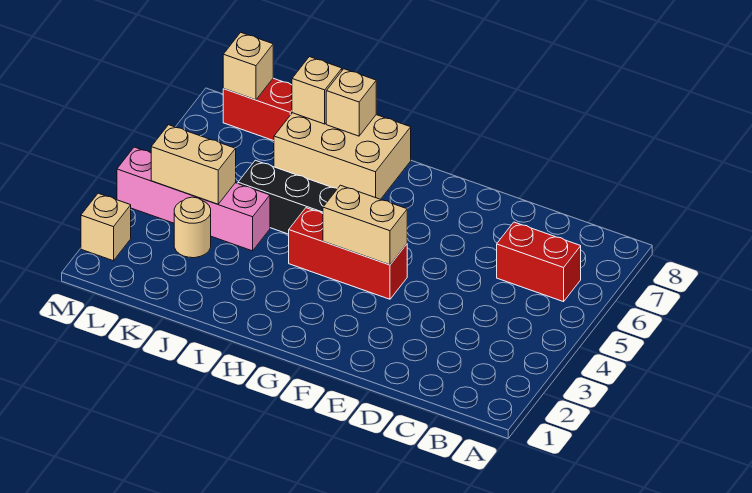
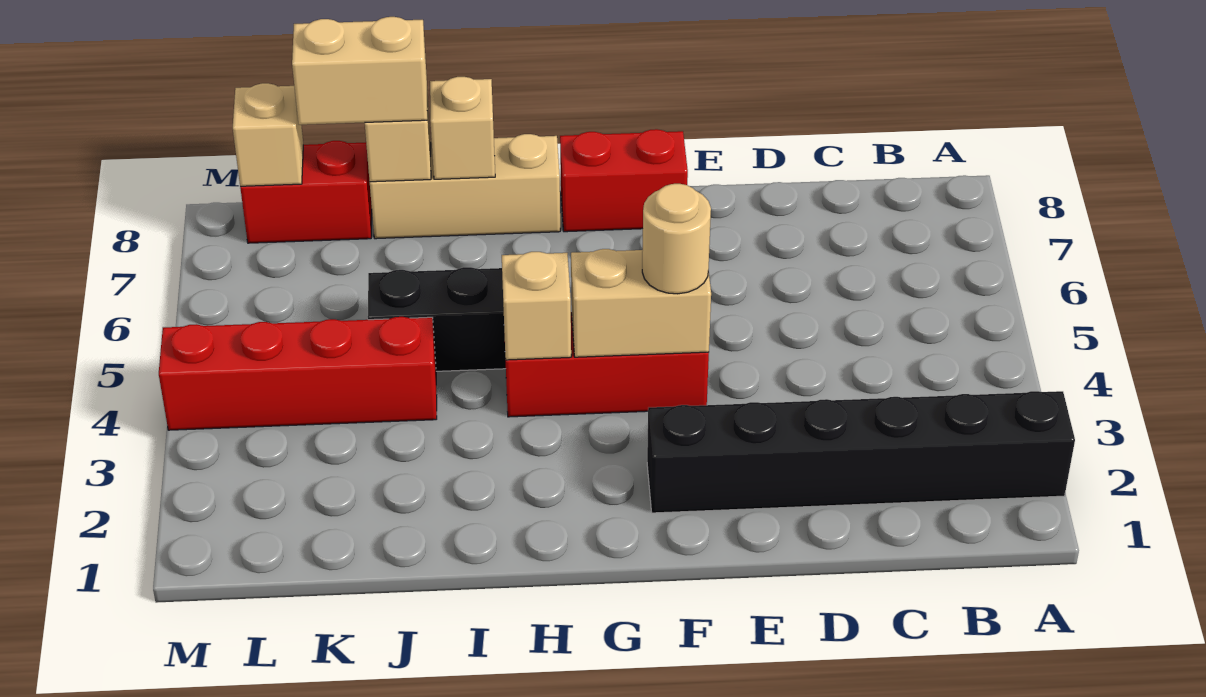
none -> black brick A2:F2 level 1
red brick B6:C6 level 1 -> red brick F8:G8 level 1
tan brick H7:J8 level 1 -> tan brick H8:J8 level 1
pink brick J4:M4 level 1 -> red brick J4:M4 level 1
tan round brick K3 level 1 -> tan round brick F4 level 3
tan brick K4:L4 level 2 -> tan brick J8:K8 level 3
tan brick M2 level 1 -> tan brick H4 level 2

